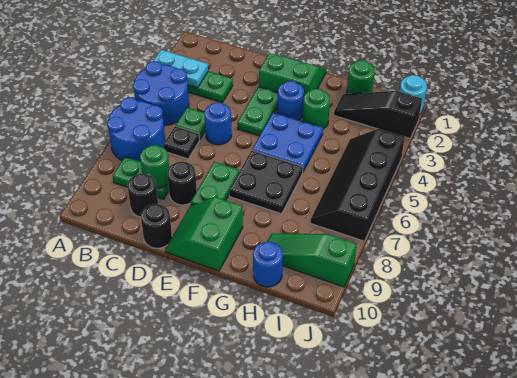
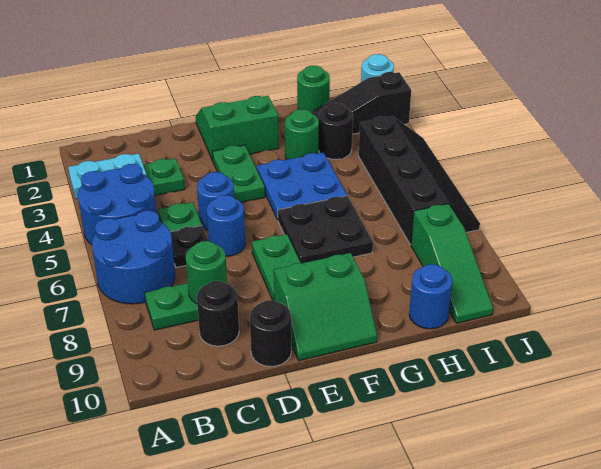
black round brick D8 level 1 -> black round brick H3 level 1
green slope E9:F10 level 1 top F -> green slope E9:F10 level 1 top 9
blue round brick F3 level 1 -> blue round brick D6 level 1
green slope H9:J9 level 1 top J -> green slope I8:I10 level 1 top 8
black slope I4:J7 level 1 top J -> black slope I4:J7 level 1 top I

